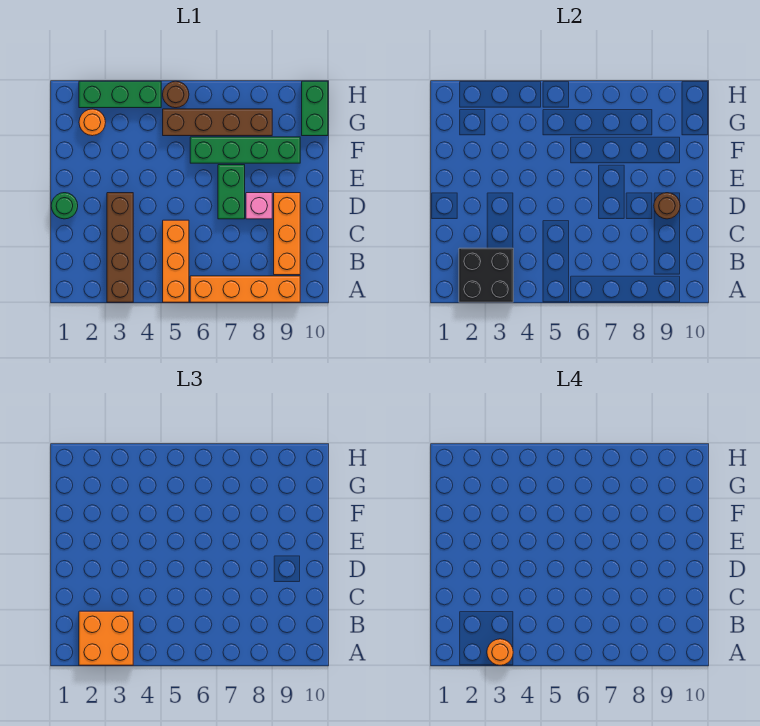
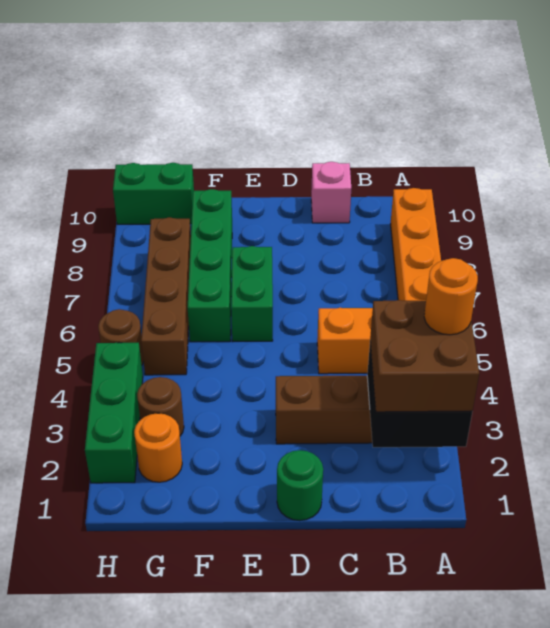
orange brick A2:B3 level 3 -> brown brick A2:B3 level 3
orange brick B9:D9 level 1 -> none
green brick D7:E7 level 1 -> green brick E6:E7 level 1
pink brick D8 level 1 -> pink brick C10 level 1
brown round brick D9 level 2 -> brown round brick G3 level 1

